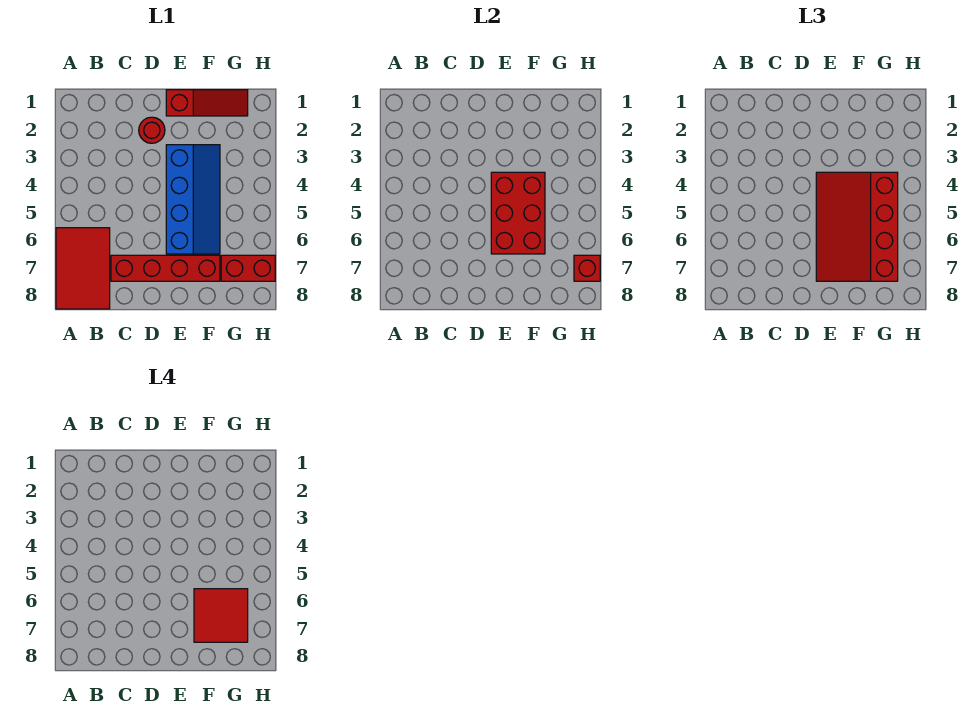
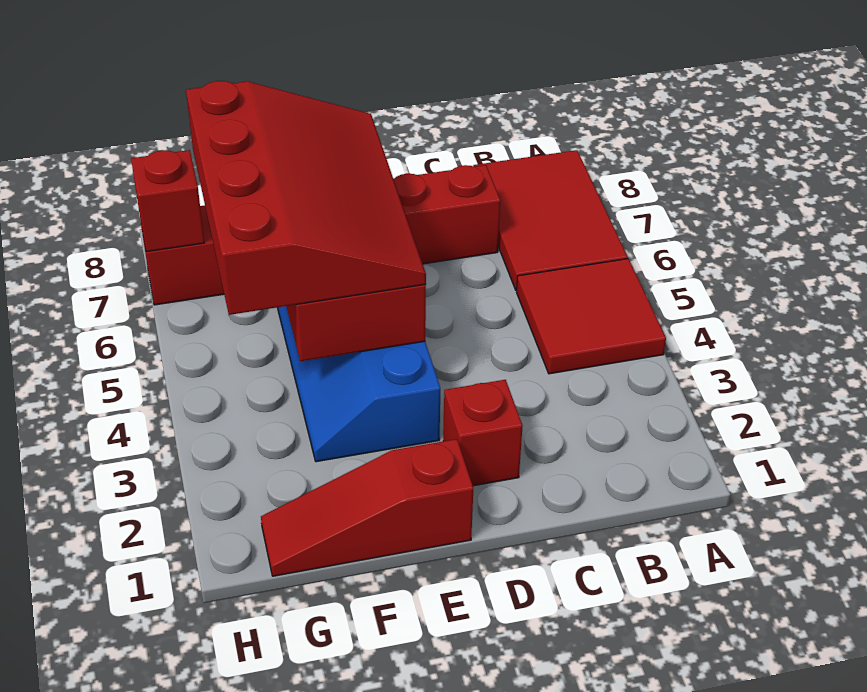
red round brick D2 level 1 -> red brick D2 level 1
red tile F6:G7 level 4 -> red tile A4:B5 level 1

